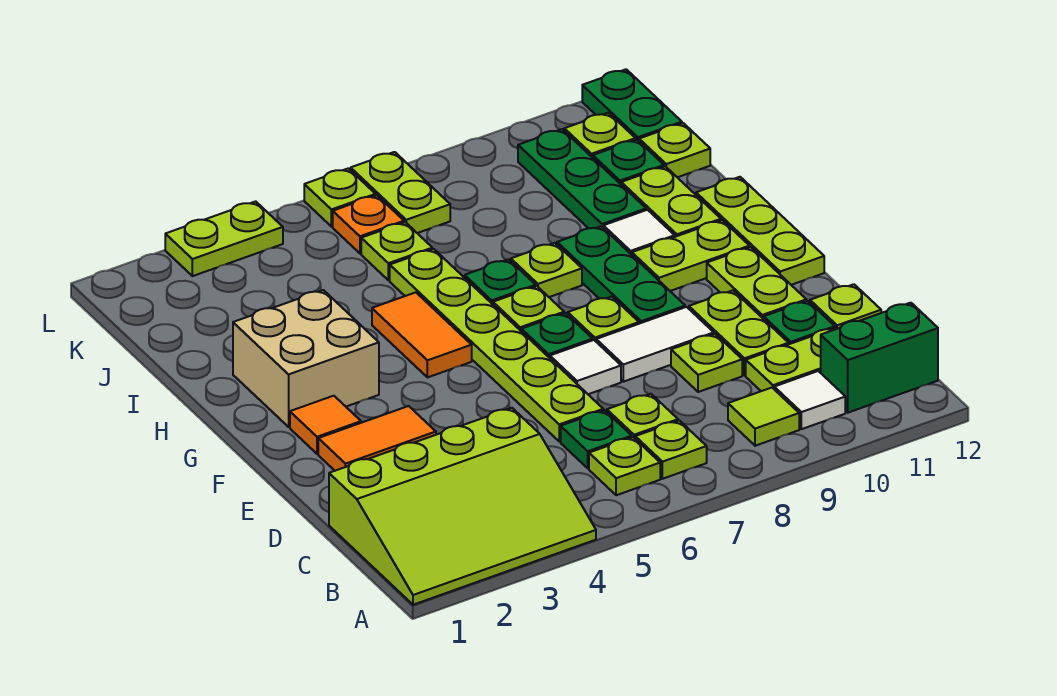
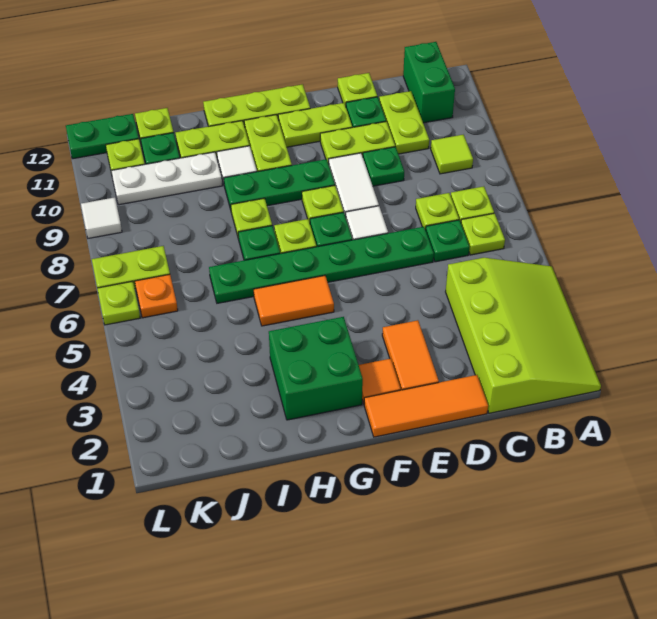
white tile B10 level 1 -> white tile L9 level 1
none -> orange tile D1:F1 level 1
lime plate D6:I6 level 1 -> green plate D6:I6 level 1
lime plate D9 level 1 -> green plate D9 level 1
tan brick G2:H3 level 1 -> green brick G2:H3 level 1
green plate I10:K10 level 1 -> white plate I10:K10 level 1
lime plate J6 level 1 -> none
lime plate L3:L4 level 1 -> none

